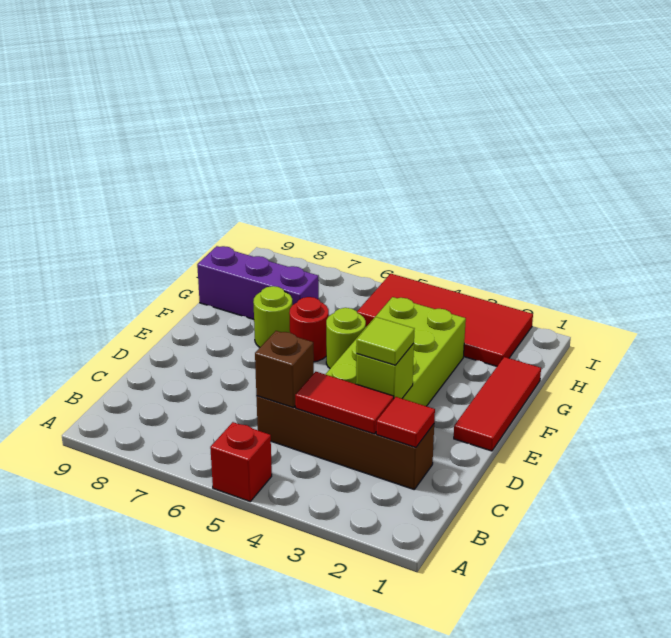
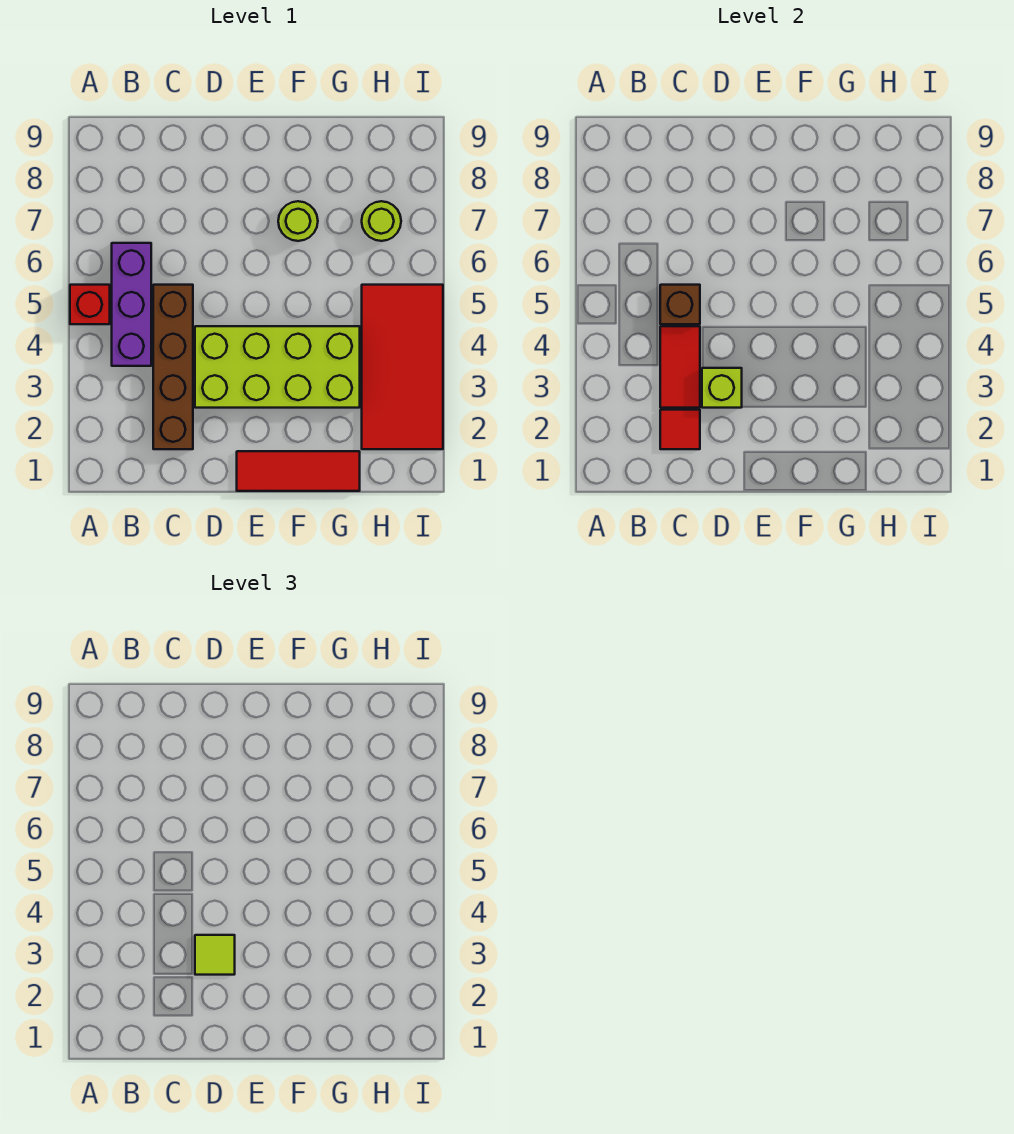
lime round brick F5 level 1 -> lime round brick H7 level 1
red round brick F6 level 1 -> none
purple brick G7:G9 level 1 -> purple brick B4:B6 level 1

